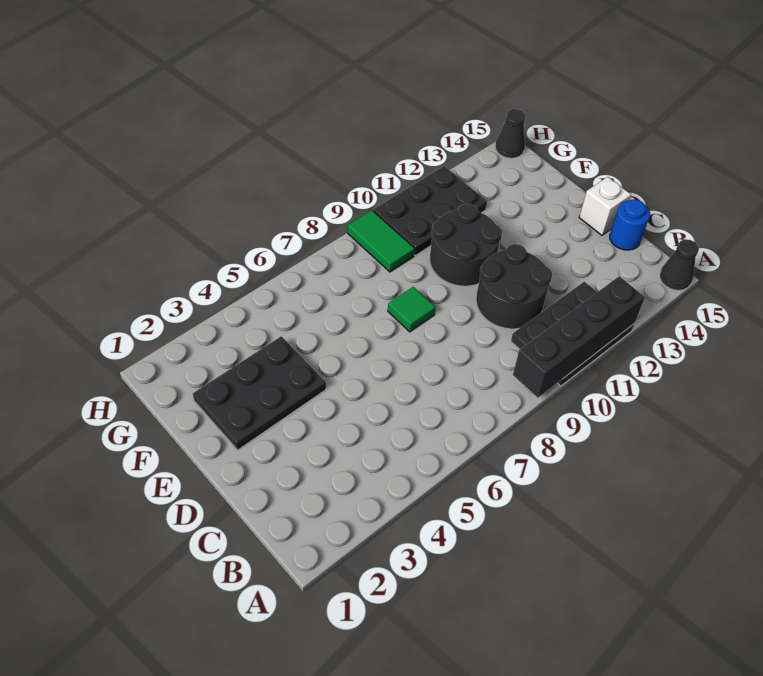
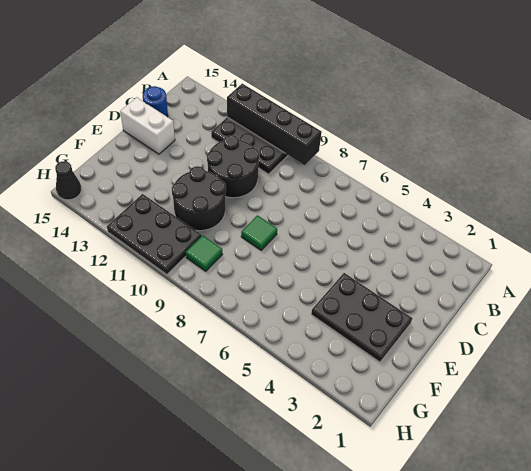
black cone A15 level 1 -> none
white brick D15 level 1 -> white brick D14:D15 level 1
green tile G9:H9 level 1 -> green tile G9 level 1

